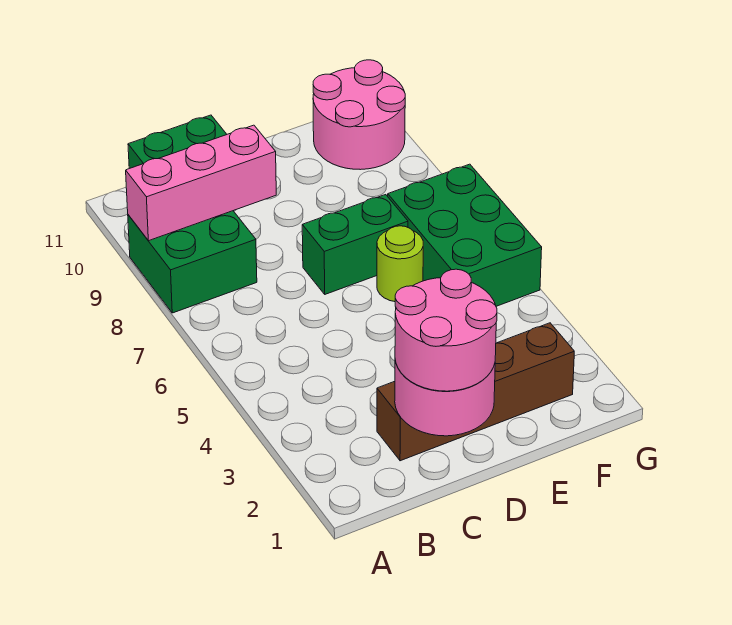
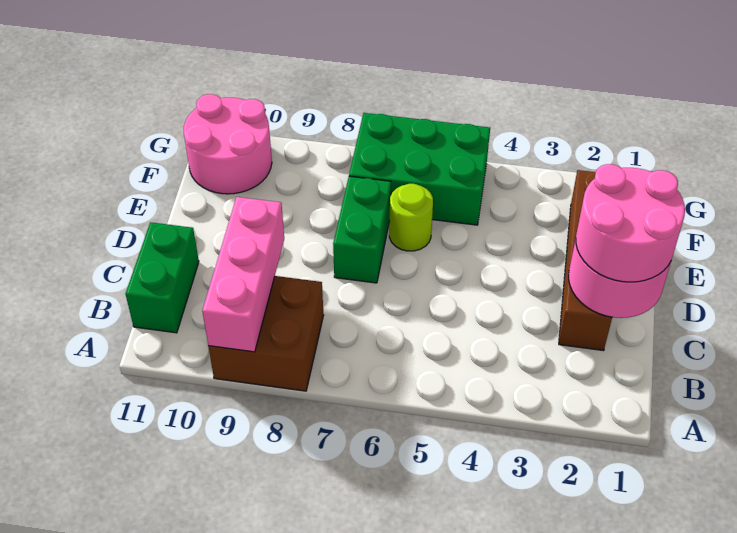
green brick A8:B9 level 1 -> brown brick A8:B9 level 1

